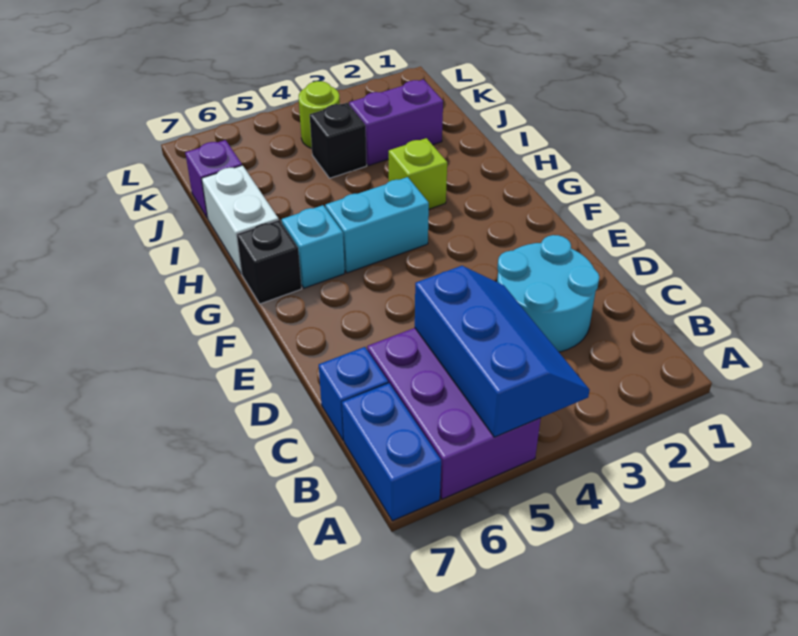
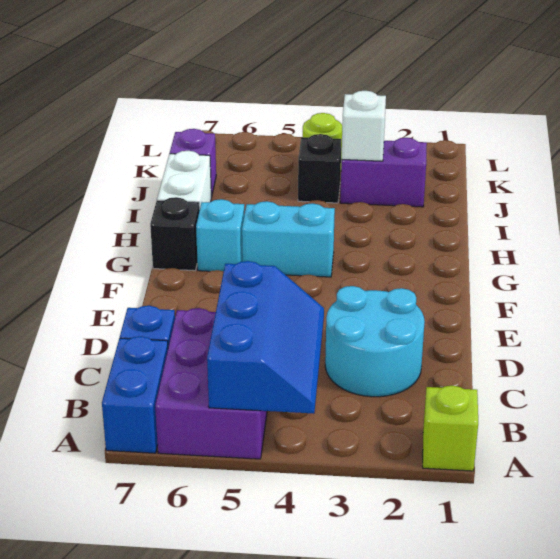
lime brick H3 level 1 -> lime brick A1 level 1
none -> white brick J3 level 2

